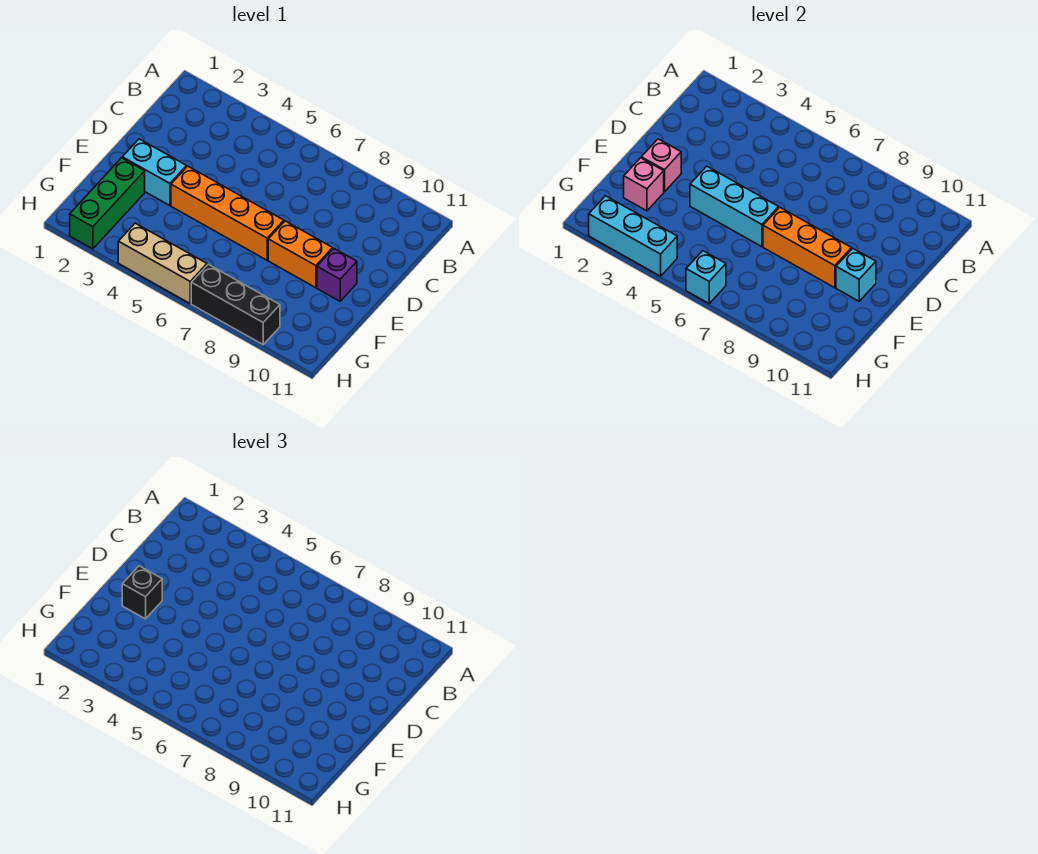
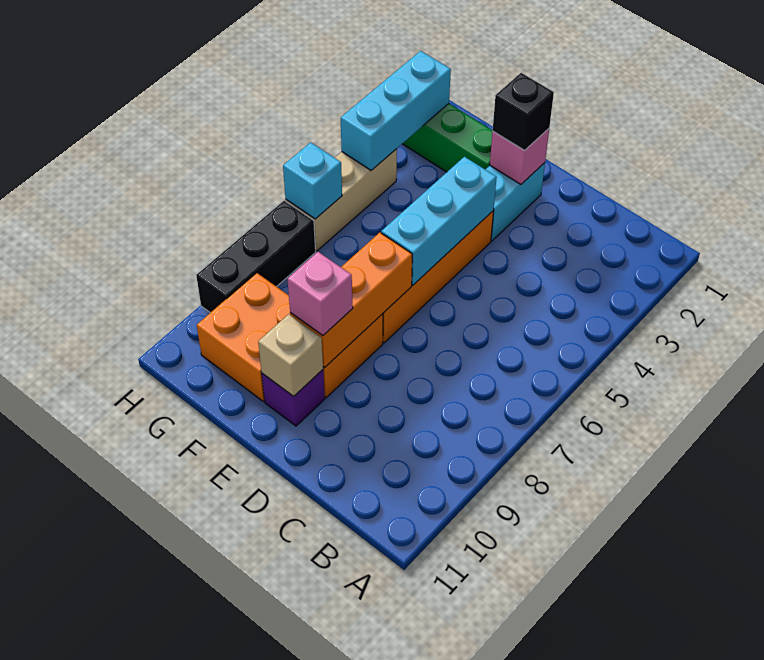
cyan brick E10 level 2 -> tan brick E10 level 2
pink brick F2 level 2 -> pink brick E9 level 3
none -> orange brick F9:G10 level 1

